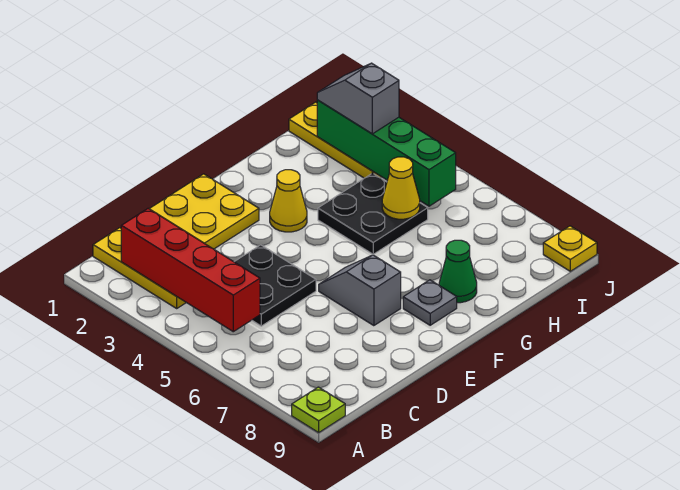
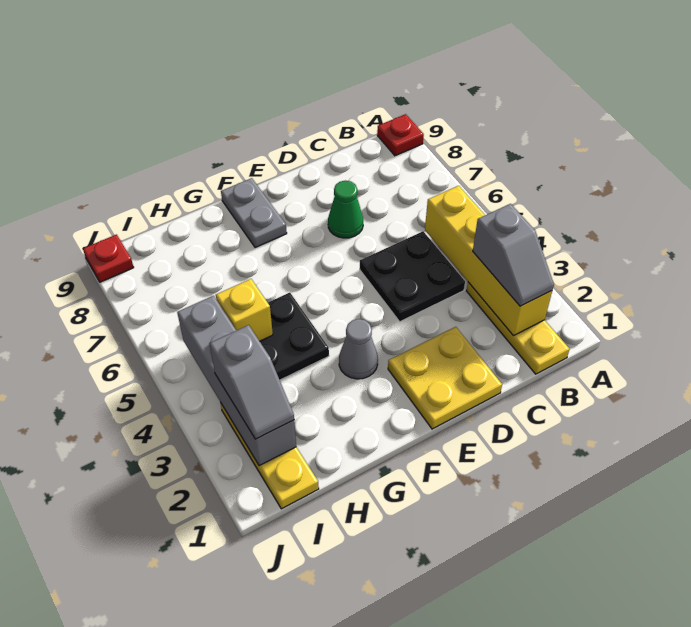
lime plate A9 level 1 -> red plate A9 level 1
red brick B2:B5 level 2 -> yellow brick B2:B5 level 2
grey slope E6:E7 level 1 top 7 -> grey slope B2:B3 level 3 top 3
yellow cone F3 level 1 -> grey cone F3 level 1
grey plate F8 level 1 -> grey plate F8:F9 level 1
green cone G8 level 1 -> green cone D7 level 1
yellow cone H5 level 2 -> yellow brick H5 level 2
green brick I2:I5 level 2 -> grey brick I2:I5 level 2
yellow plate J9 level 1 -> red plate J9 level 1

